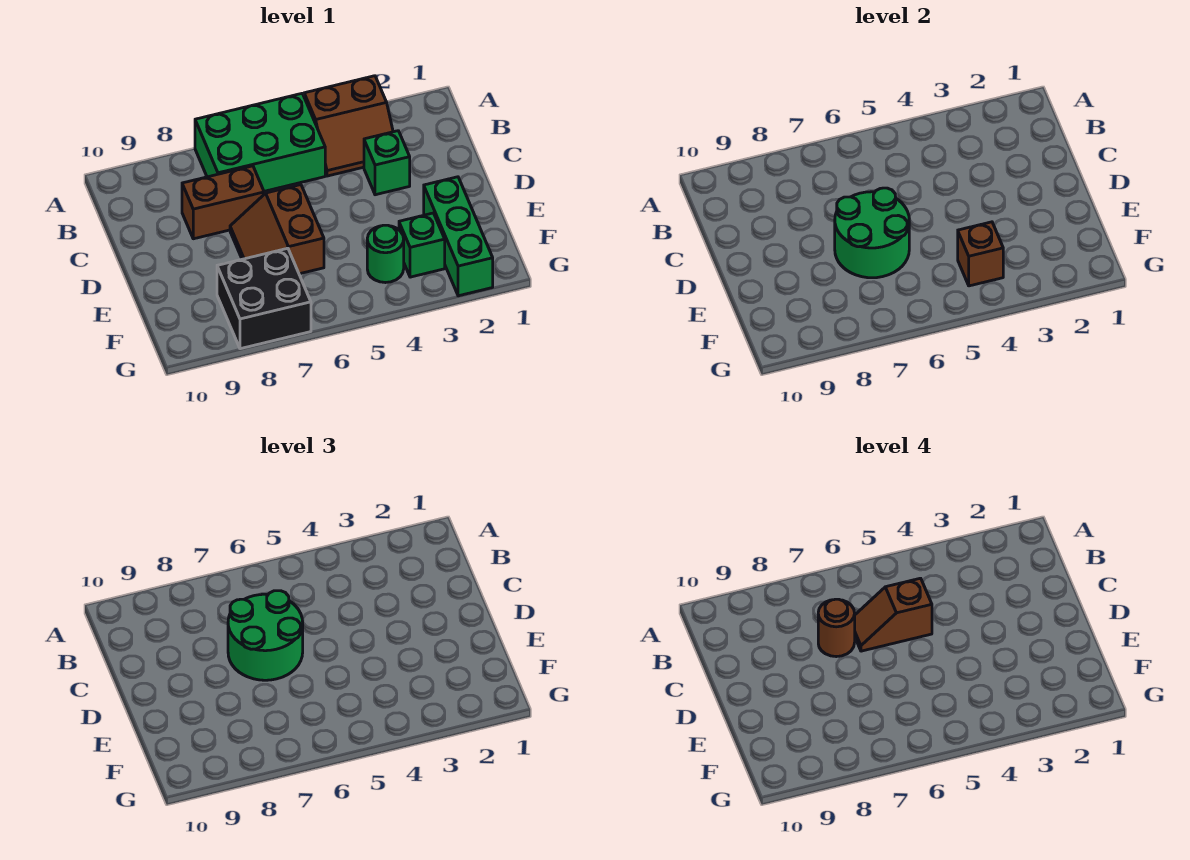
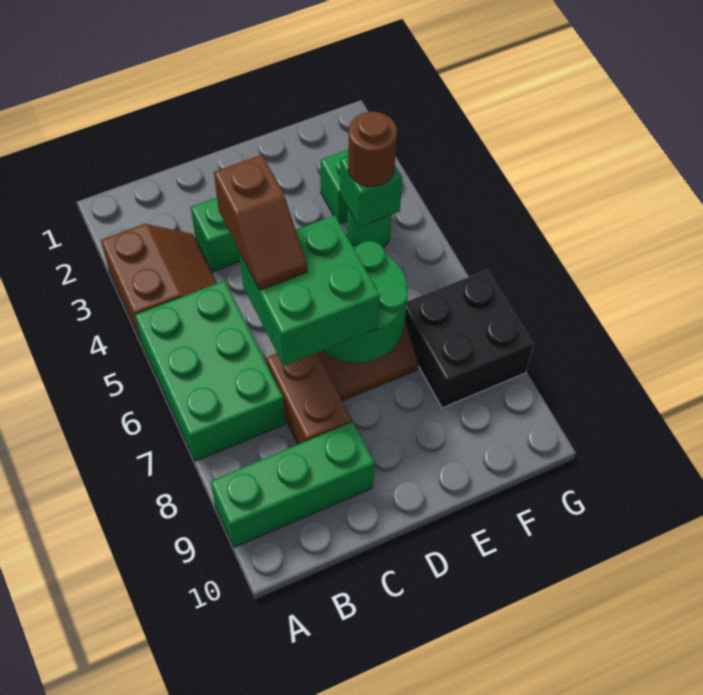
green round brick C6:D7 level 3 -> green brick C6:D7 level 3
brown round brick C7 level 4 -> brown round brick F4 level 3
green brick E2:G2 level 1 -> green brick A9:C9 level 1
brown brick F4 level 2 -> green brick F4 level 2

